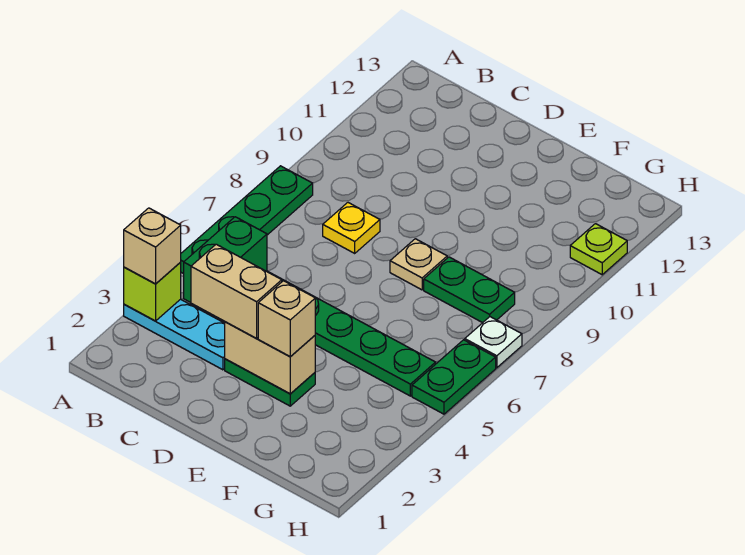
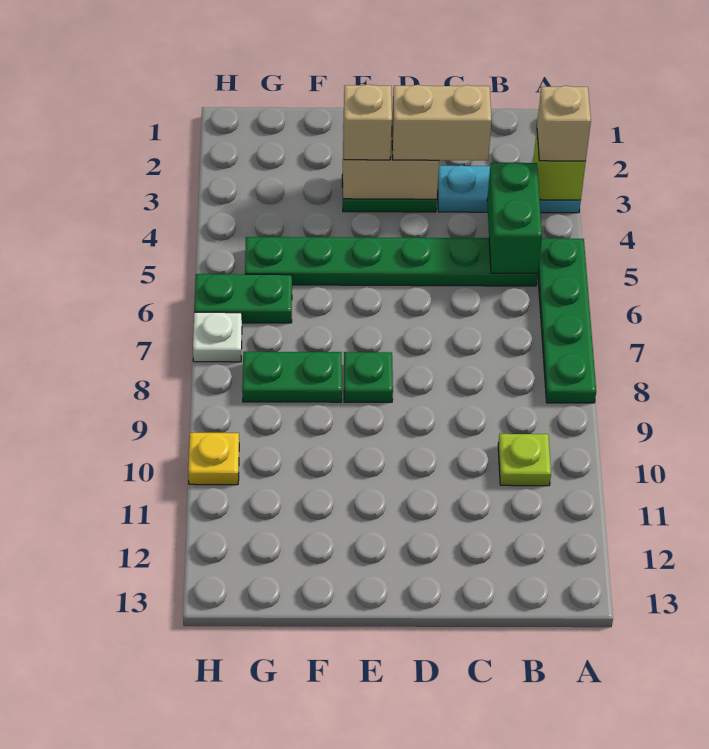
yellow plate C8 level 1 -> yellow plate H10 level 1
tan plate E8 level 1 -> green plate E8 level 1
green plate H5:H6 level 1 -> green plate G6:H6 level 1
lime plate H11 level 1 -> lime plate B10 level 1

